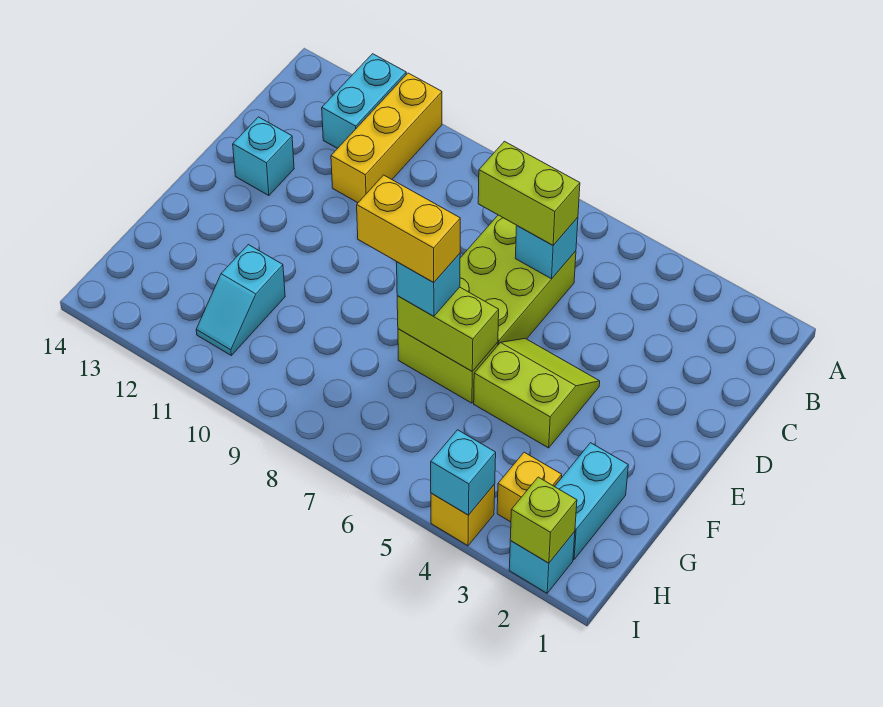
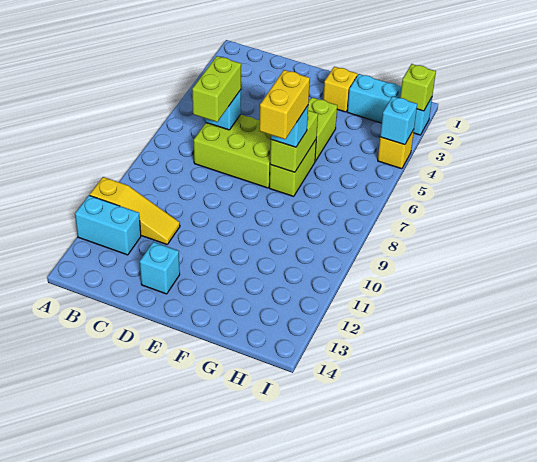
yellow brick A11:C11 level 1 -> yellow slope A11:C11 level 1 top A
cyan slope G11:H11 level 1 top G -> none
yellow brick H3 level 1 -> yellow brick F2 level 1

